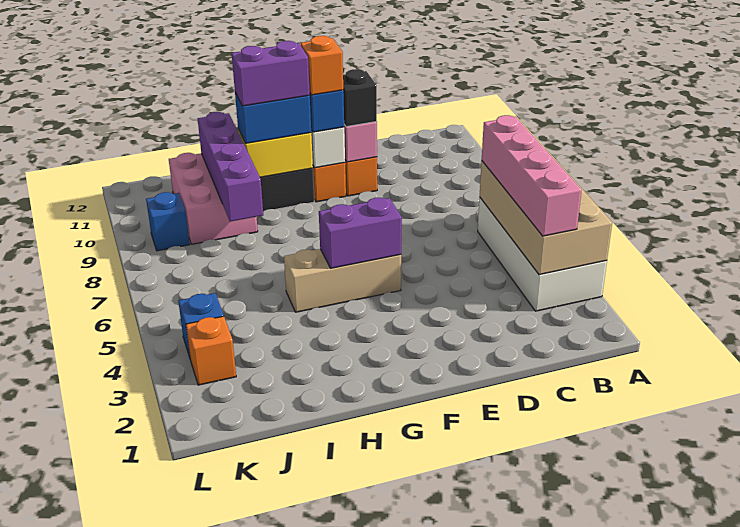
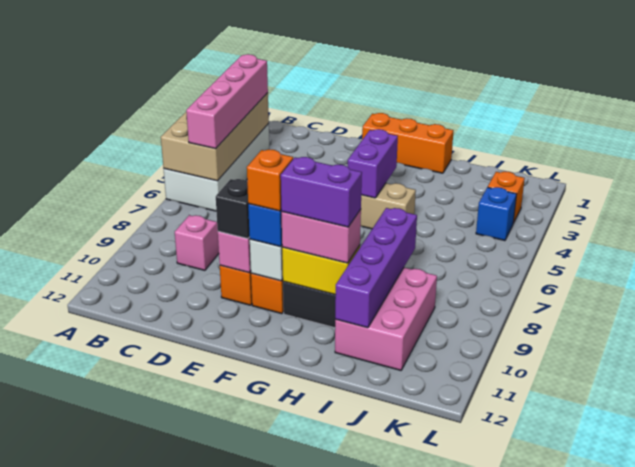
none -> pink brick C9 level 1
none -> orange brick F1:H1 level 1
purple brick F5:G5 level 2 -> purple brick G4:G5 level 2
blue brick G10:H10 level 3 -> pink brick G10:H10 level 3
blue brick K9 level 1 -> none

